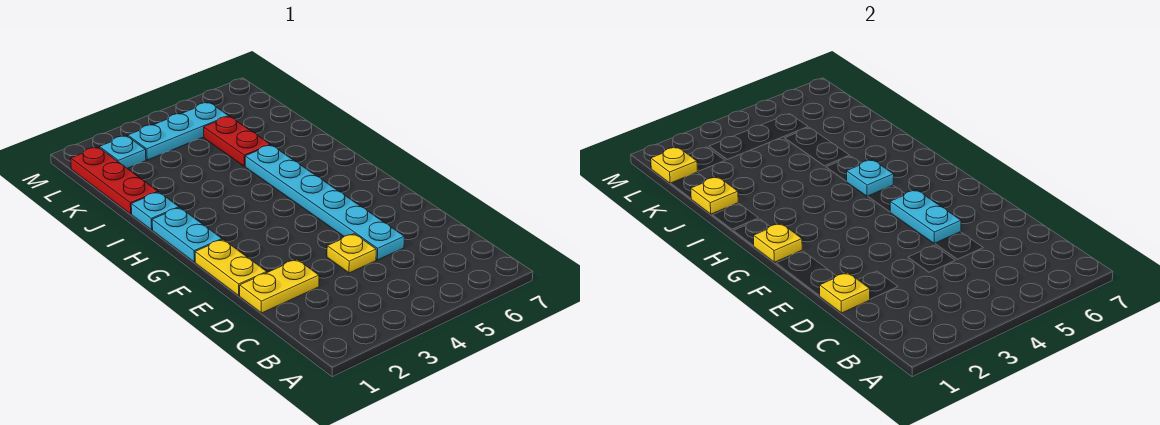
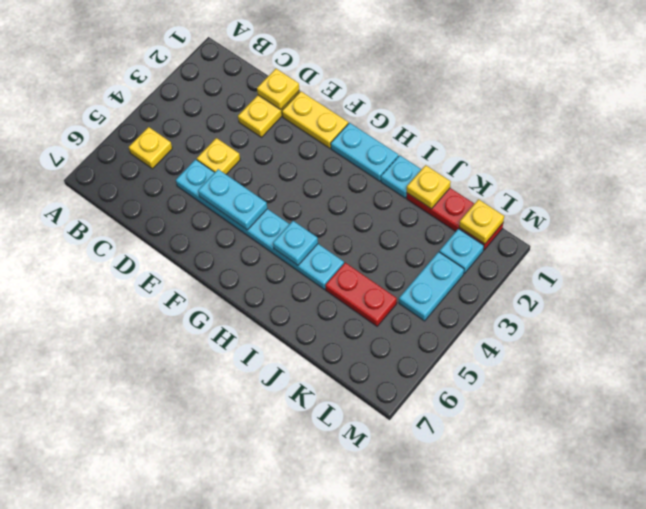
yellow plate G1 level 2 -> yellow plate B5 level 1
cyan plate L3:L5 level 1 -> cyan plate L3:L4 level 1

